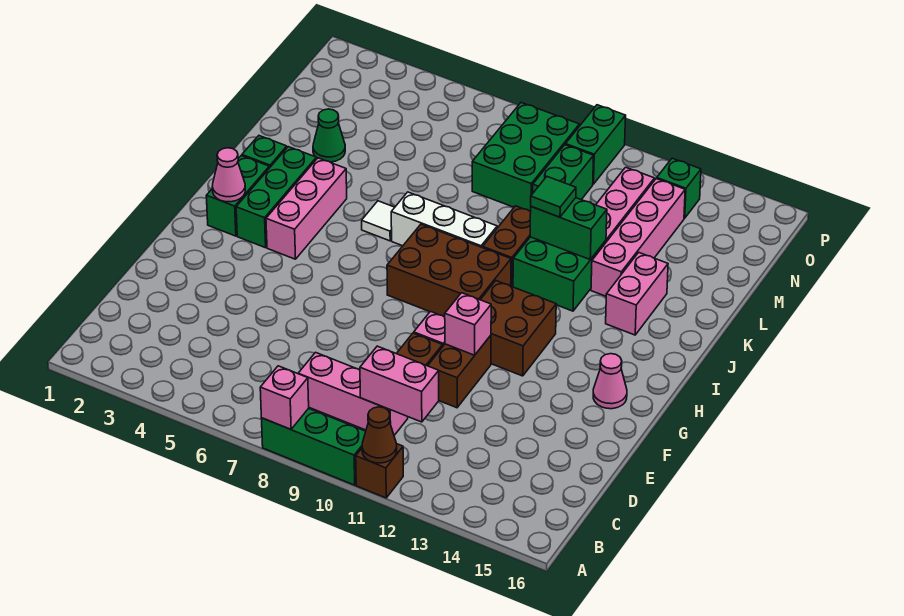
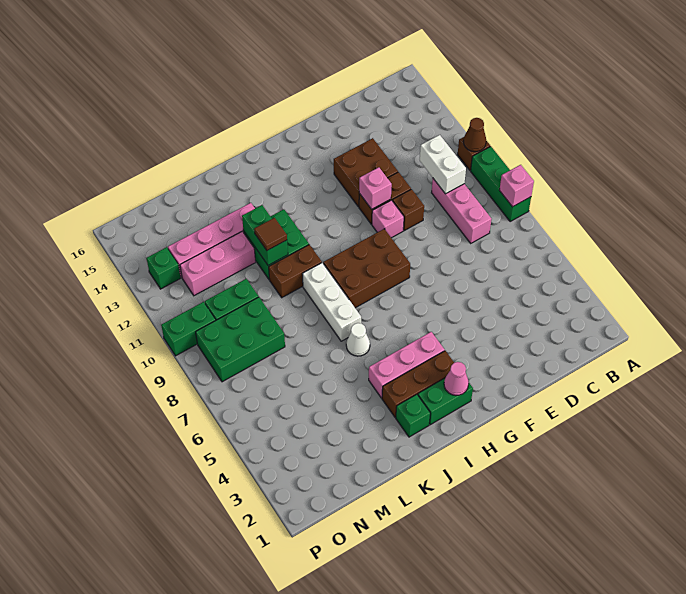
pink brick C10:C11 level 2 -> white brick C10:C11 level 2
brown brick G11:H12 level 1 -> brown brick E12:F13 level 1
pink cone G15 level 1 -> none
green brick H3:J3 level 1 -> brown brick H3:J3 level 1
brown brick H8:I10 level 1 -> brown brick G8:I9 level 1
white tile J6 level 1 -> white cone J6 level 1
pink brick J14:K14 level 1 -> none
green tile K11 level 3 -> brown tile K11 level 3
green cone L3 level 1 -> none

